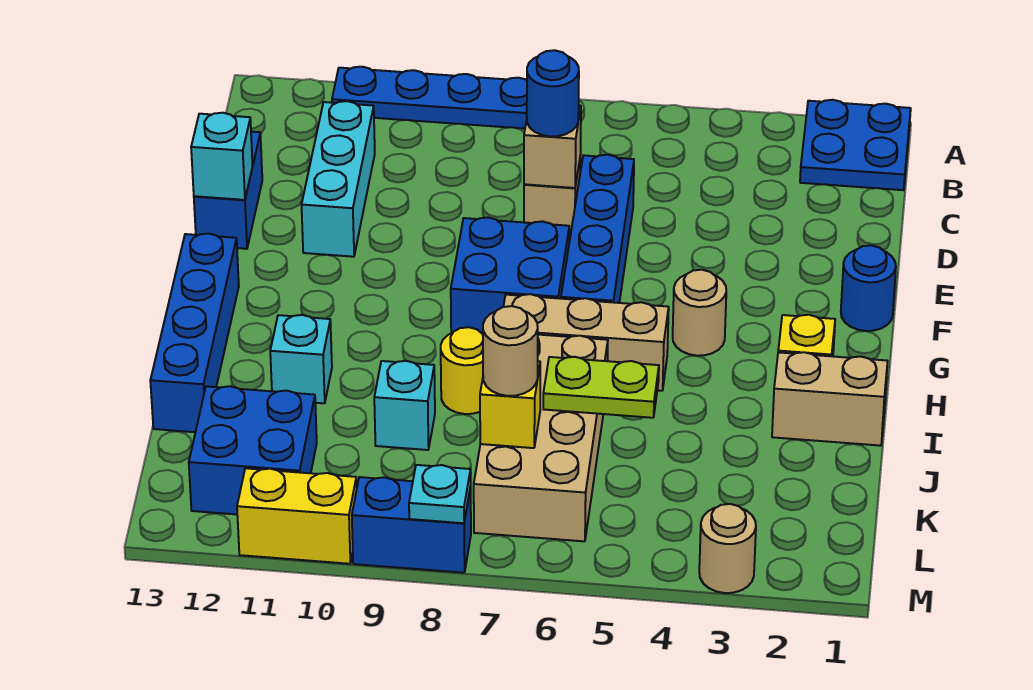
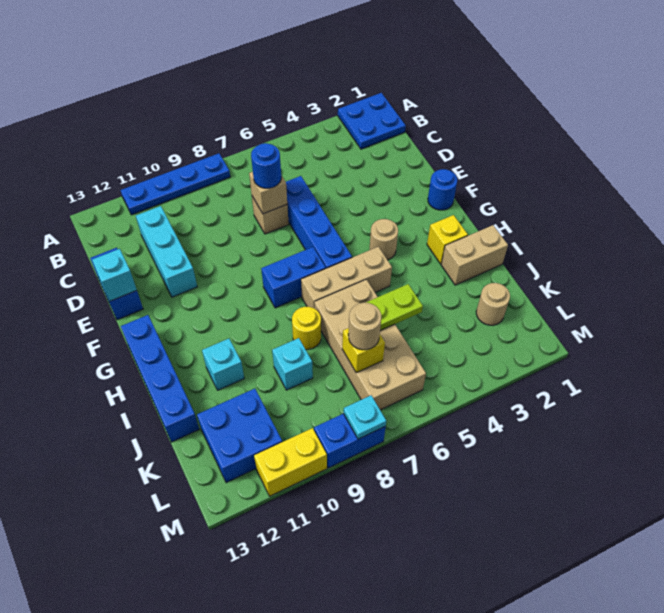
blue brick F7:G8 level 1 -> blue brick G7:G8 level 1
tan round brick M3 level 1 -> tan round brick K2 level 1

